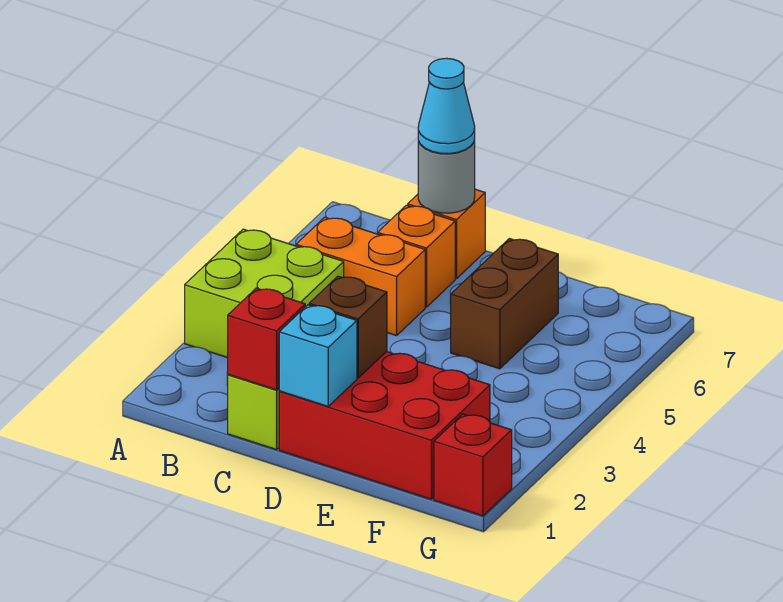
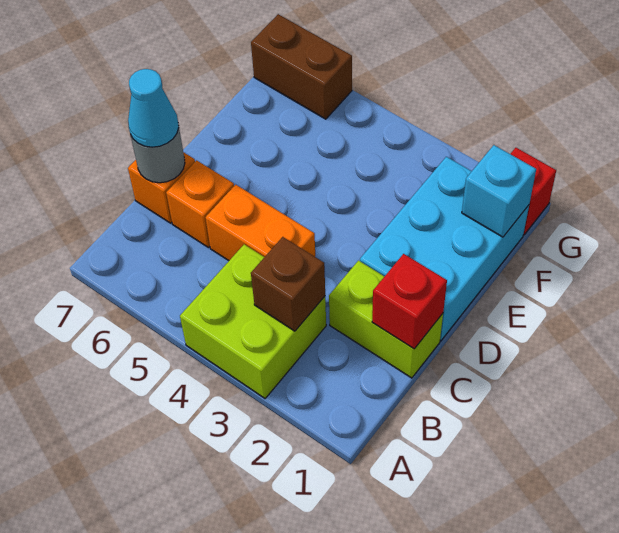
orange brick B5:C5 level 1 -> orange brick C4:C5 level 1
red brick D1:F2 level 1 -> cyan brick D1:F2 level 1
cyan brick D1 level 2 -> cyan brick F1 level 2
brown brick D2 level 2 -> brown brick B3 level 2
brown brick E5:E6 level 1 -> brown brick G6:G7 level 1

